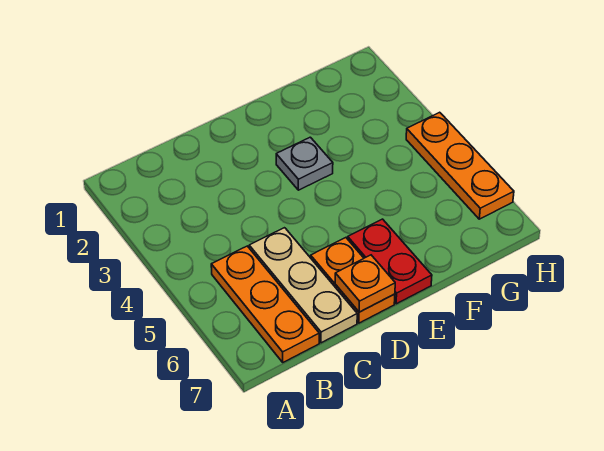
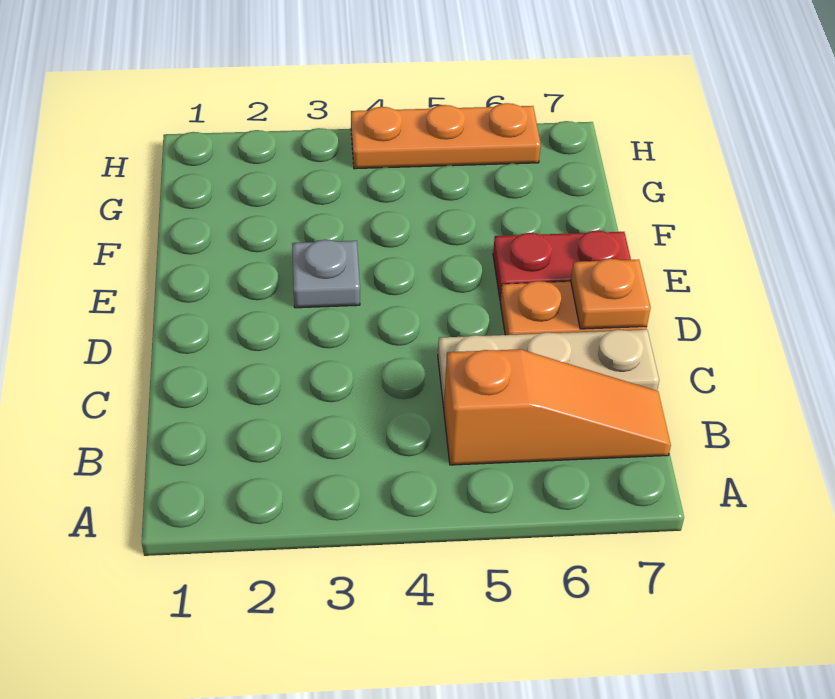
orange plate B5:B7 level 1 -> orange slope B5:B7 level 1 top 5

